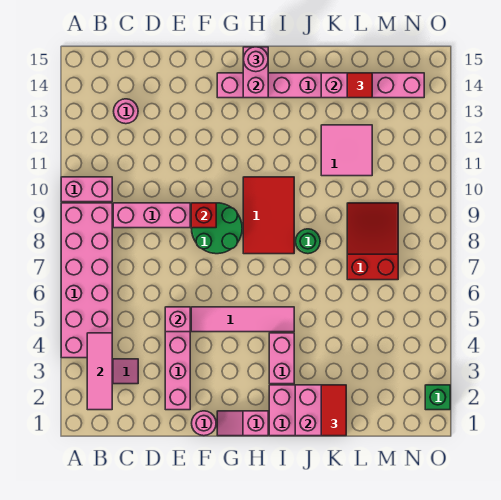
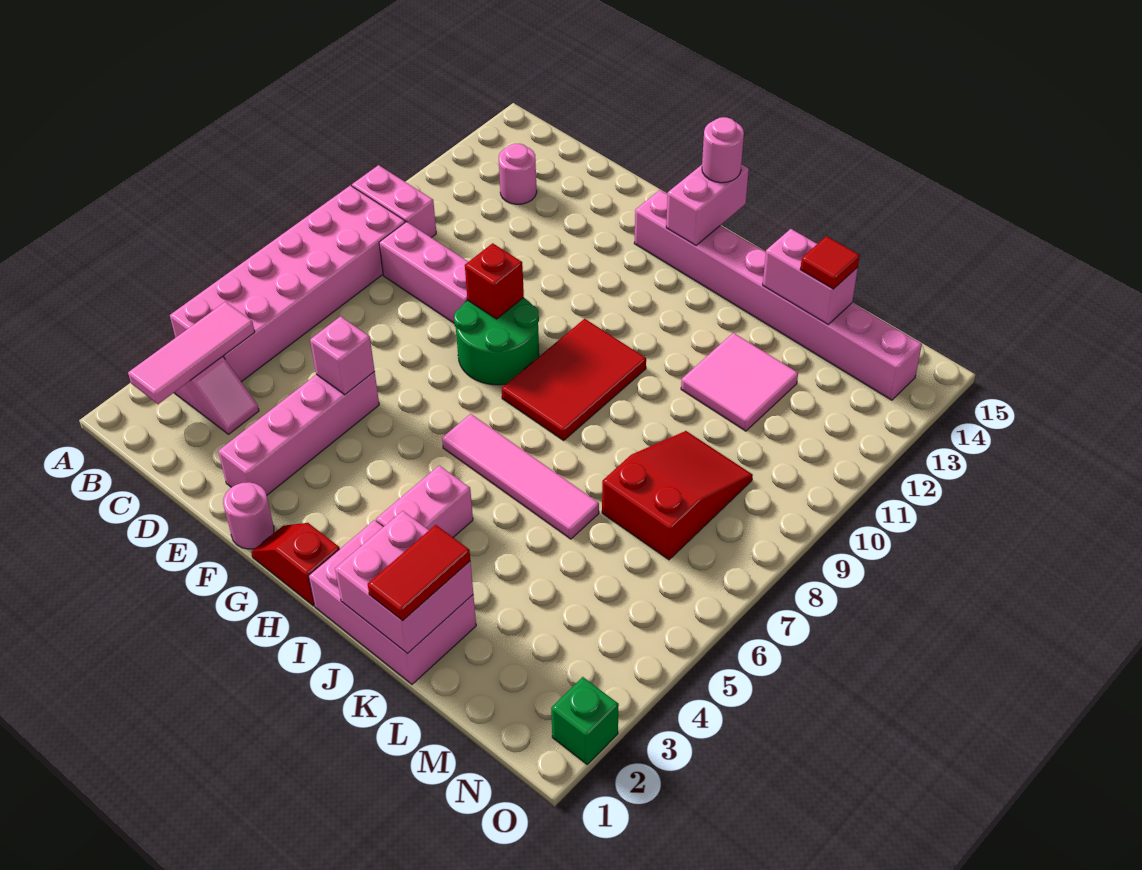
pink tile F5:I5 level 1 -> pink tile H6:K6 level 1
pink slope G1:H1 level 1 top H -> red slope G1:H1 level 1 top H
green round brick J8 level 1 -> none

